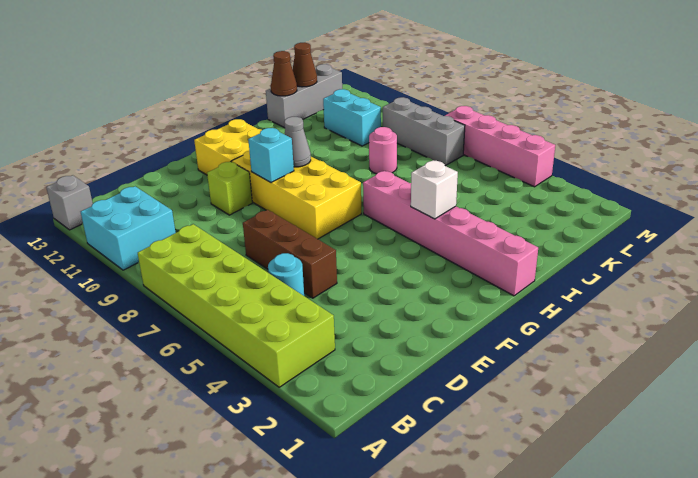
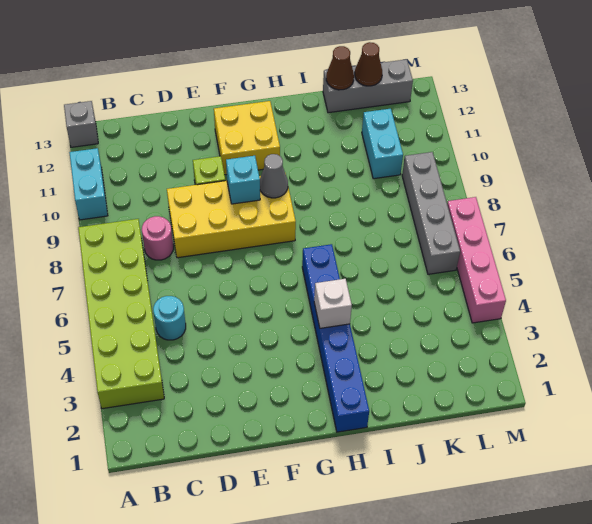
cyan brick A10:B11 level 1 -> cyan brick A10:A11 level 1
brown brick D5:D7 level 1 -> none
yellow brick F7:G10 level 1 -> yellow brick D8:G9 level 1
pink brick H1:H6 level 1 -> blue brick H1:H6 level 1
pink round brick J8 level 1 -> pink round brick C8 level 1
grey brick L7:L9 level 1 -> grey brick L6:L9 level 1

